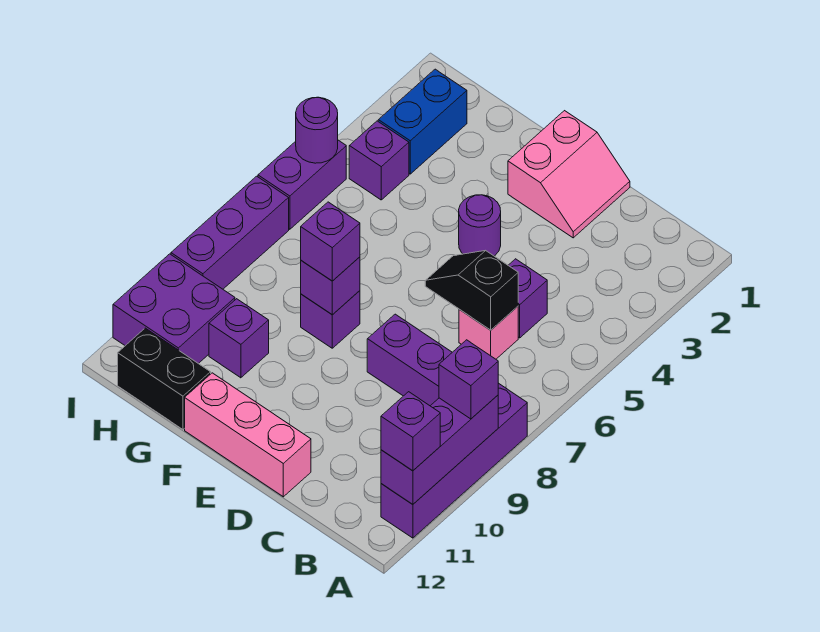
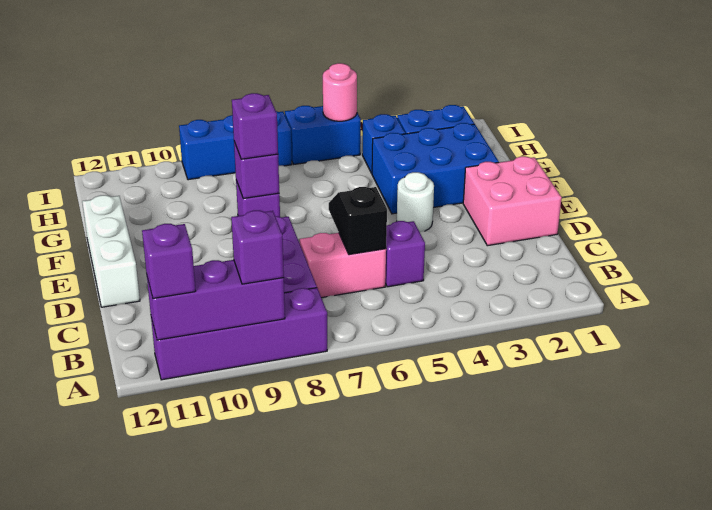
pink brick C6 level 1 -> pink brick C6:C7 level 1
pink slope D1:E2 level 1 top E -> pink brick D1:E2 level 1
pink brick D12:F12 level 1 -> white brick D12:F12 level 1
purple round brick E4 level 1 -> white round brick E4 level 1
none -> blue brick F2:G4 level 1
purple brick G10 level 1 -> none
black brick G12:H12 level 1 -> none
purple brick H4 level 1 -> blue brick H4 level 1
purple brick H10:I11 level 1 -> none
purple brick I5:I6 level 1 -> blue brick I5:I6 level 1
purple round brick I5 level 2 -> pink round brick I5 level 2
purple brick I7:I9 level 1 -> blue brick I7:I9 level 1

